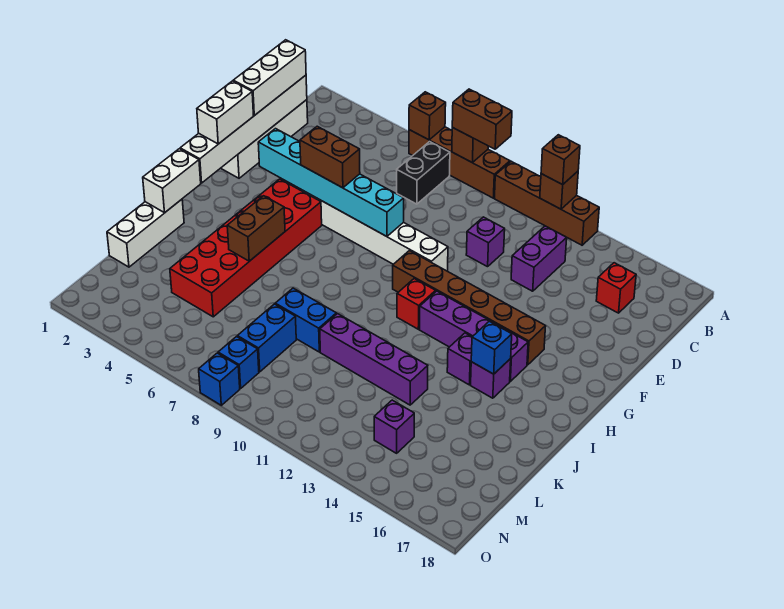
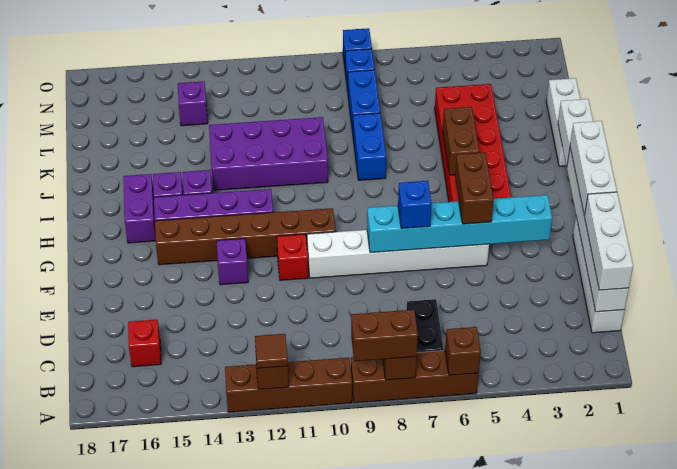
brown brick A12 level 3 -> brown tile A12 level 3
purple brick C13:D13 level 1 -> purple brick H16:I16 level 1
purple brick D11 level 1 -> purple brick F13 level 1
white brick F1:G1 level 3 -> white brick F1:H1 level 3
brown brick F5:F6 level 3 -> brown brick F5:G5 level 3
red brick H11 level 1 -> red brick F11 level 1
blue brick I15 level 2 -> blue brick F7 level 3
blue brick K8:K9 level 1 -> blue brick J8:K8 level 1
purple brick K10:K13 level 1 -> purple brick J10:K13 level 1

